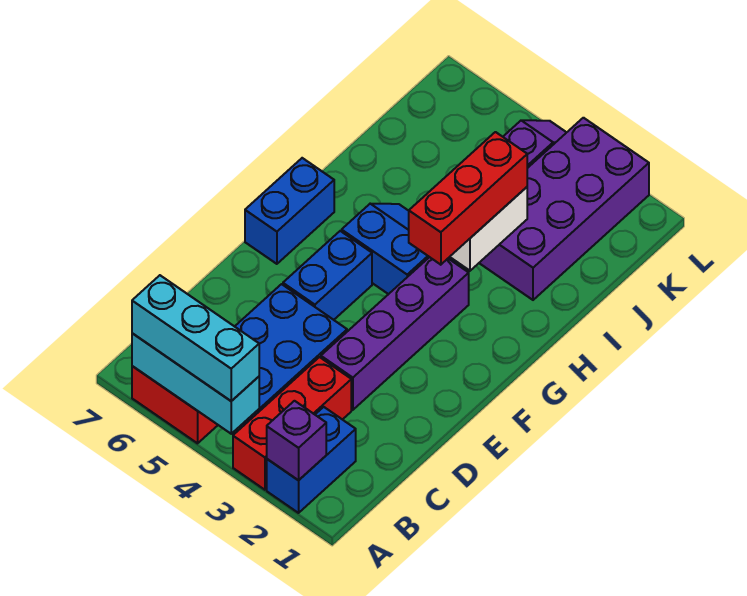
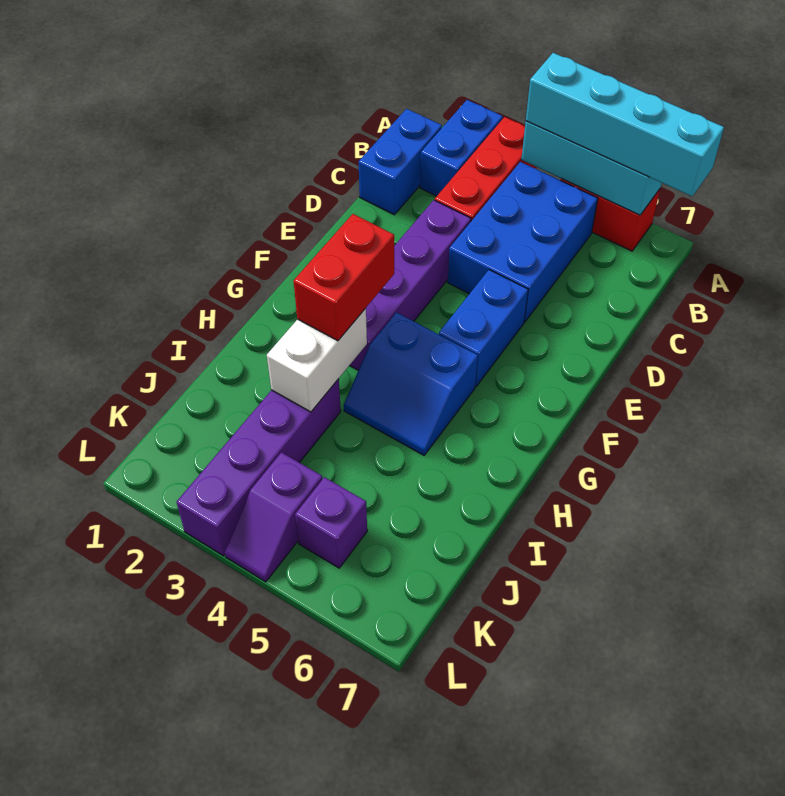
purple brick A2 level 2 -> purple brick K5 level 1
cyan brick A4:A6 level 3 -> cyan brick A4:A7 level 3
blue brick F7:G7 level 1 -> blue brick B1:C1 level 1
red brick G3:I3 level 3 -> red brick G3:H3 level 3
purple brick I2:L3 level 1 -> purple brick I3:L3 level 1

